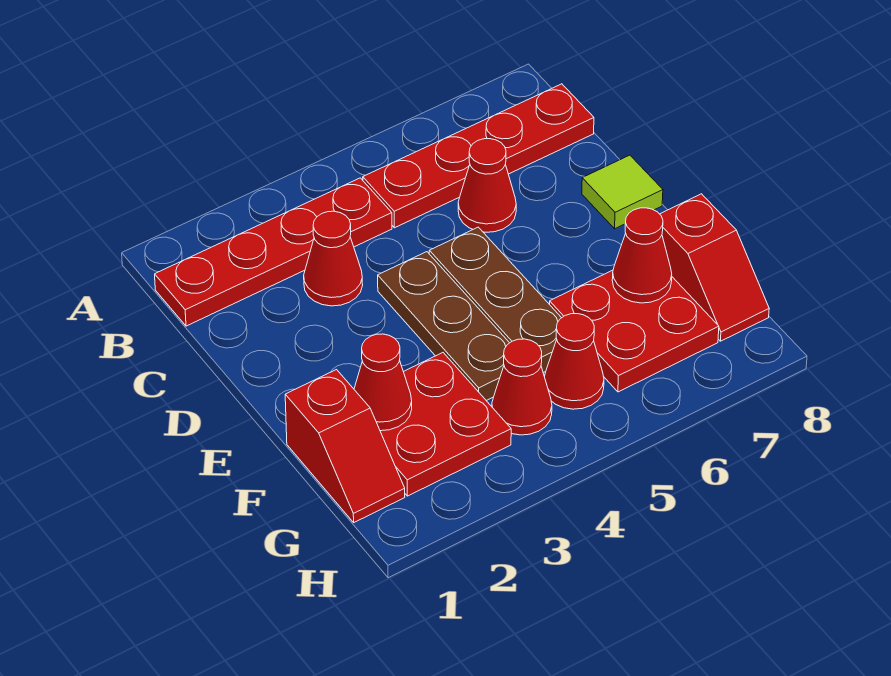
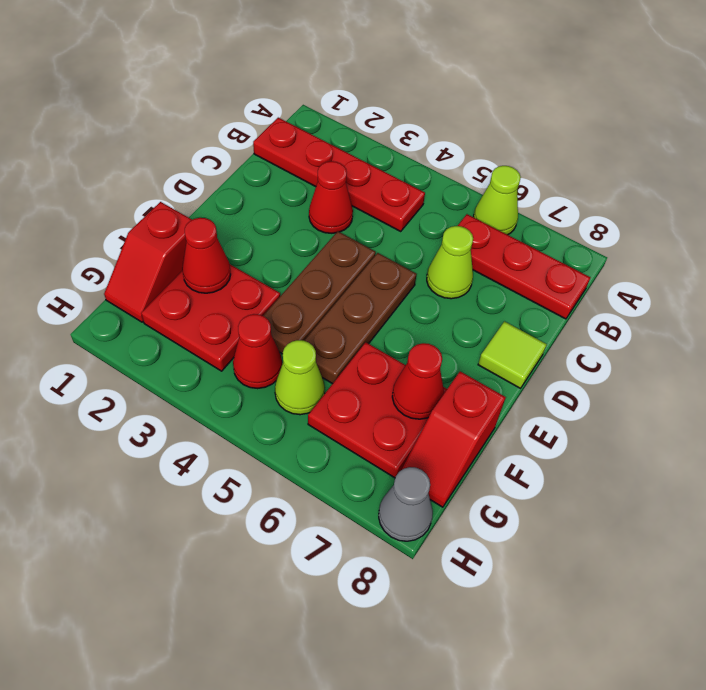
none -> lime cone A6 level 1
red plate B5:B8 level 1 -> red plate B6:B8 level 1
red cone C6 level 1 -> lime cone C6 level 1
red cone G5 level 1 -> lime cone G5 level 1
none -> grey cone H8 level 1

